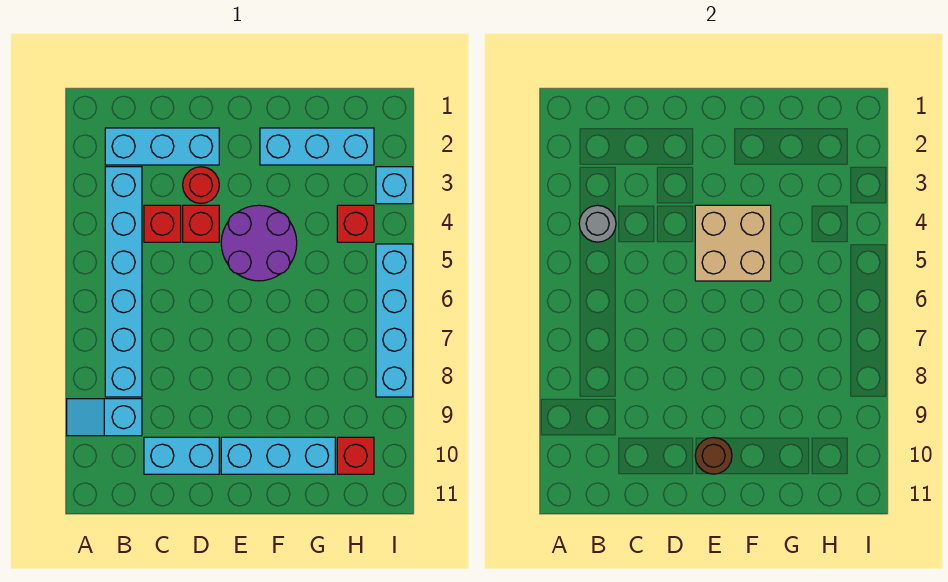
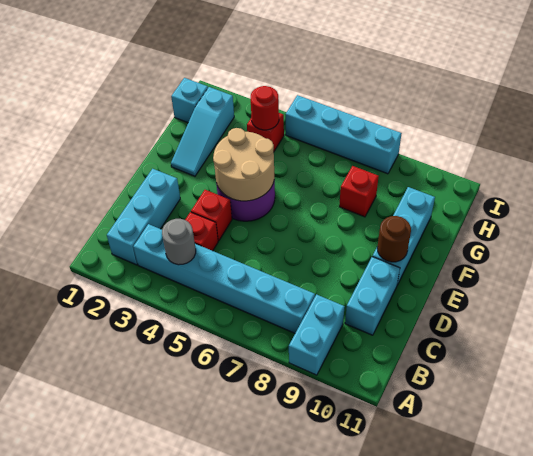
cyan slope A9:B9 level 1 top B -> cyan brick A9:B9 level 1
red round brick D3 level 1 -> red round brick H4 level 2
tan brick E4:F5 level 2 -> tan round brick E4:F5 level 2
cyan brick F2:H2 level 1 -> cyan slope F2:H2 level 1 top H
red brick H10 level 1 -> red brick G8 level 1
cyan brick I3 level 1 -> cyan brick H1 level 1

